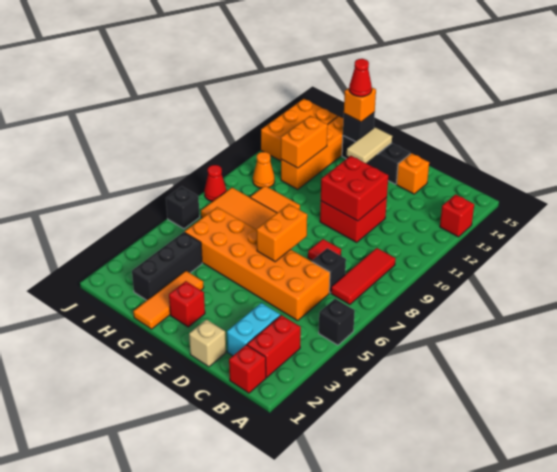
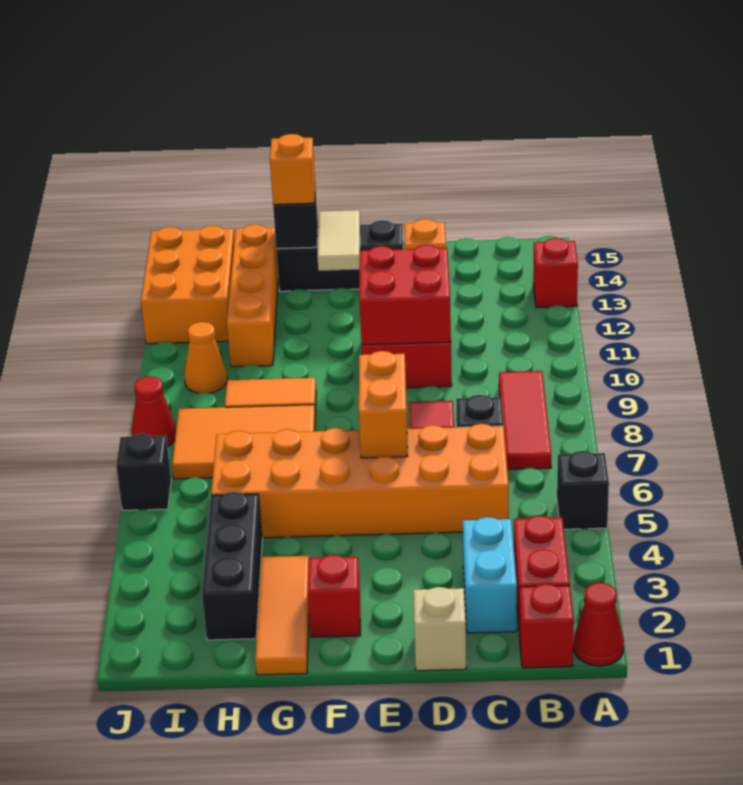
red cone G14 level 4 -> red cone A1 level 1
orange brick H11:H12 level 2 -> none

